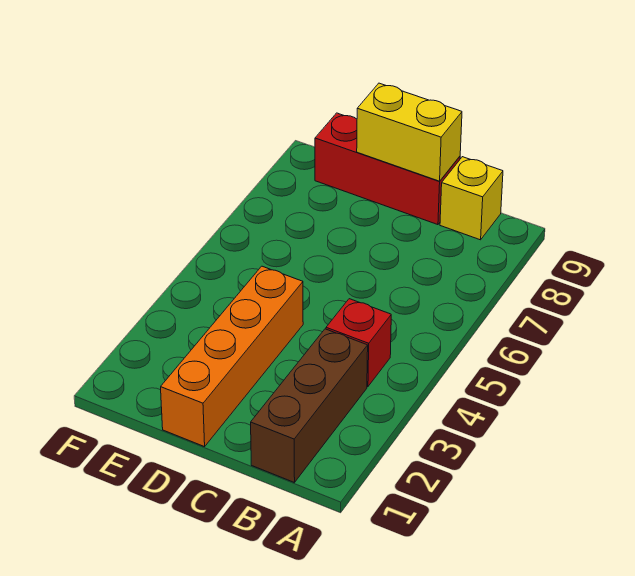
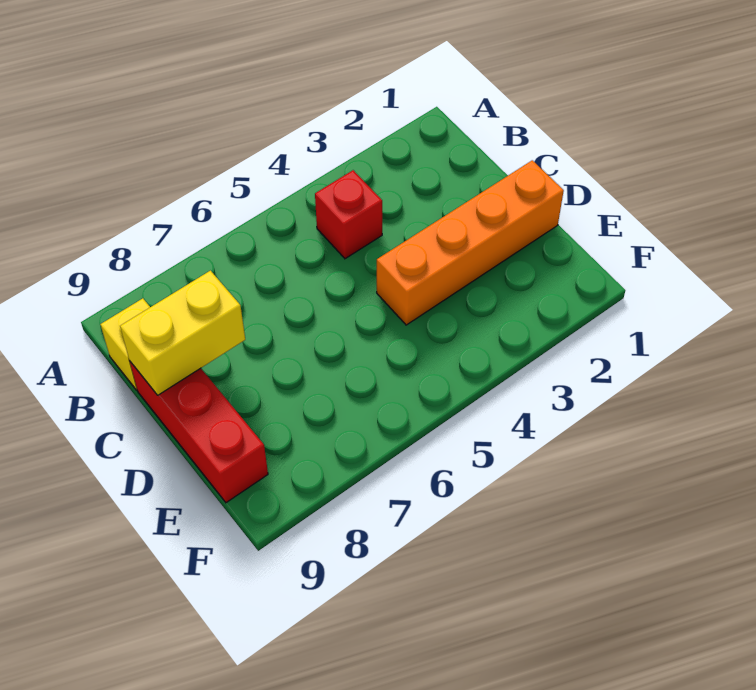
brown brick B1:B3 level 1 -> none
yellow brick C9:D9 level 2 -> yellow brick C8:C9 level 2

